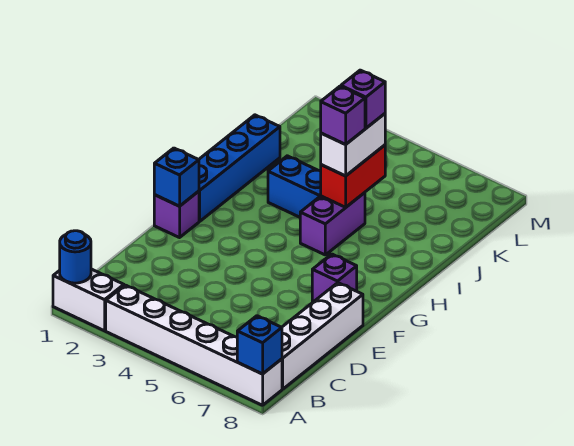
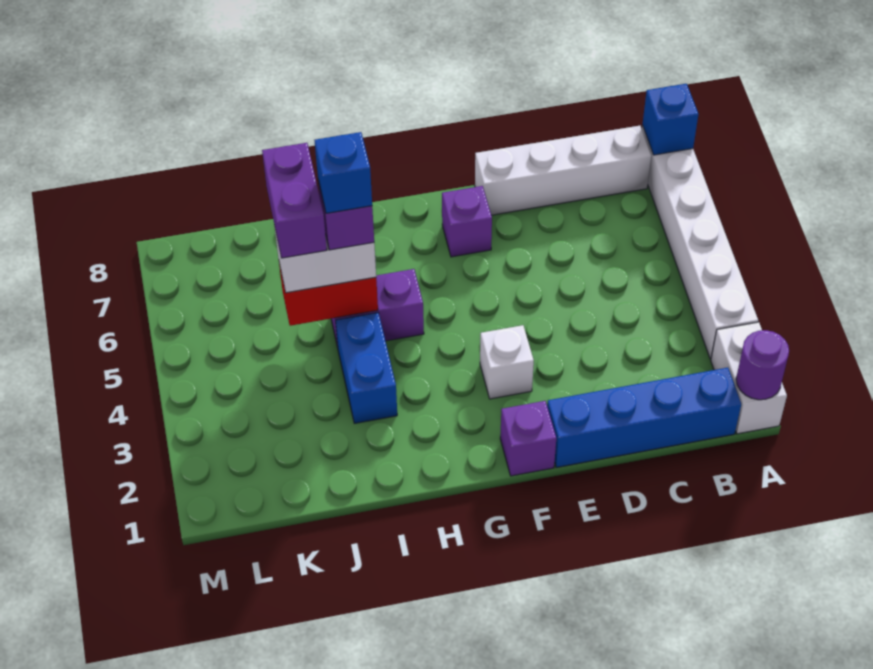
blue round brick A1 level 2 -> purple round brick A1 level 2
blue brick F1 level 2 -> blue brick I5 level 5
none -> white brick F3 level 1
blue brick G1:J1 level 1 -> blue brick B1:E1 level 1
purple brick J5 level 4 -> purple brick J5:J6 level 4

